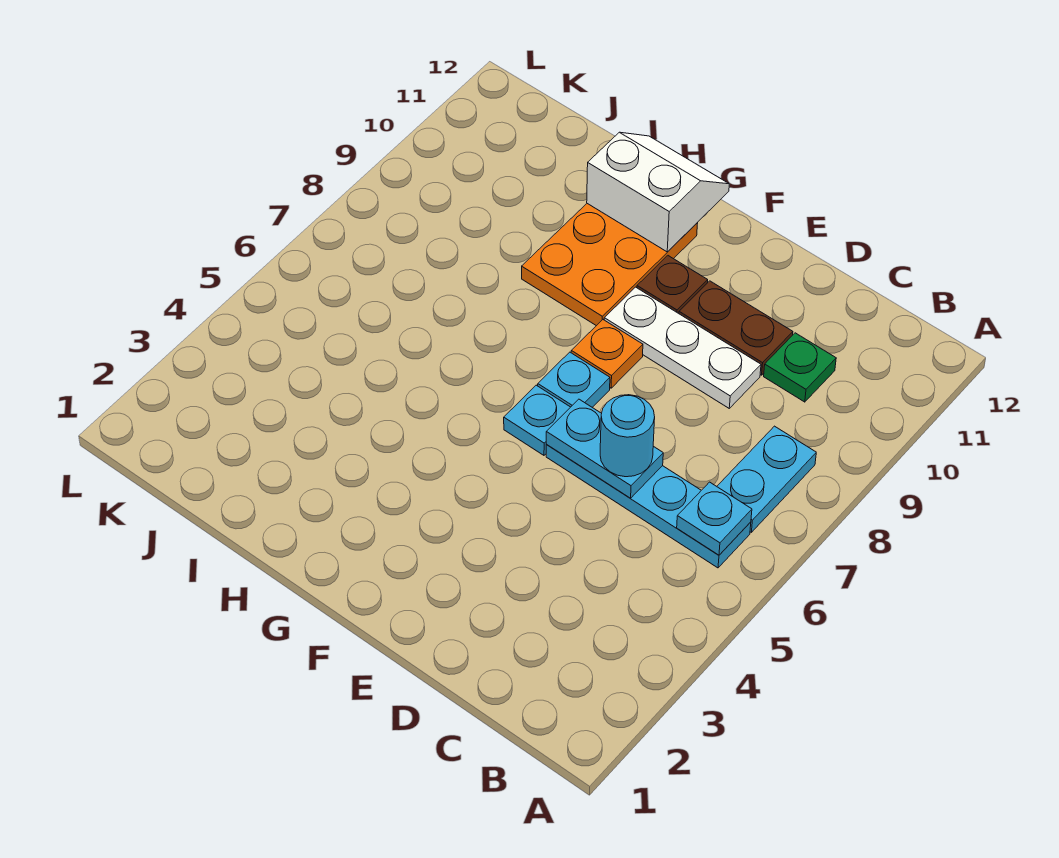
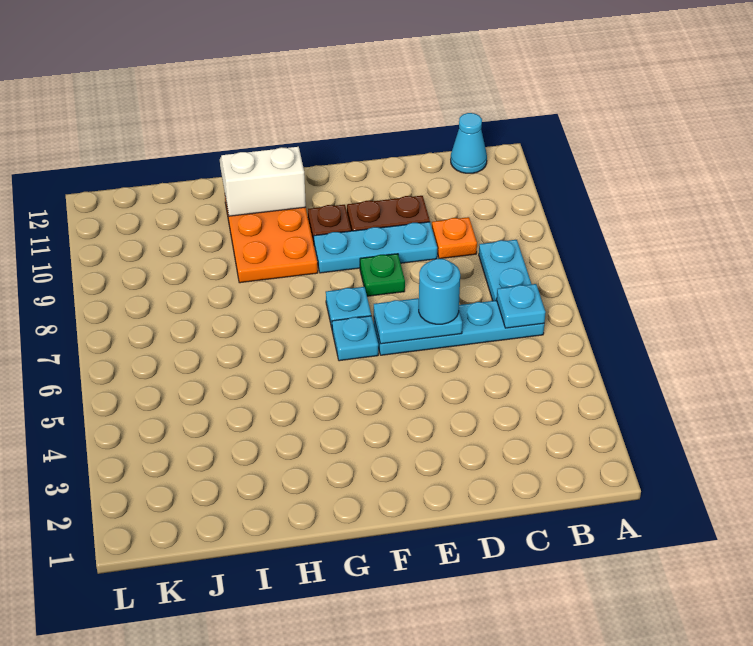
none -> cyan cone B12 level 1
green plate C10 level 1 -> green plate E8 level 1
white plate D9:F9 level 1 -> cyan plate D9:F9 level 1
orange plate F8 level 1 -> orange plate C9 level 1

